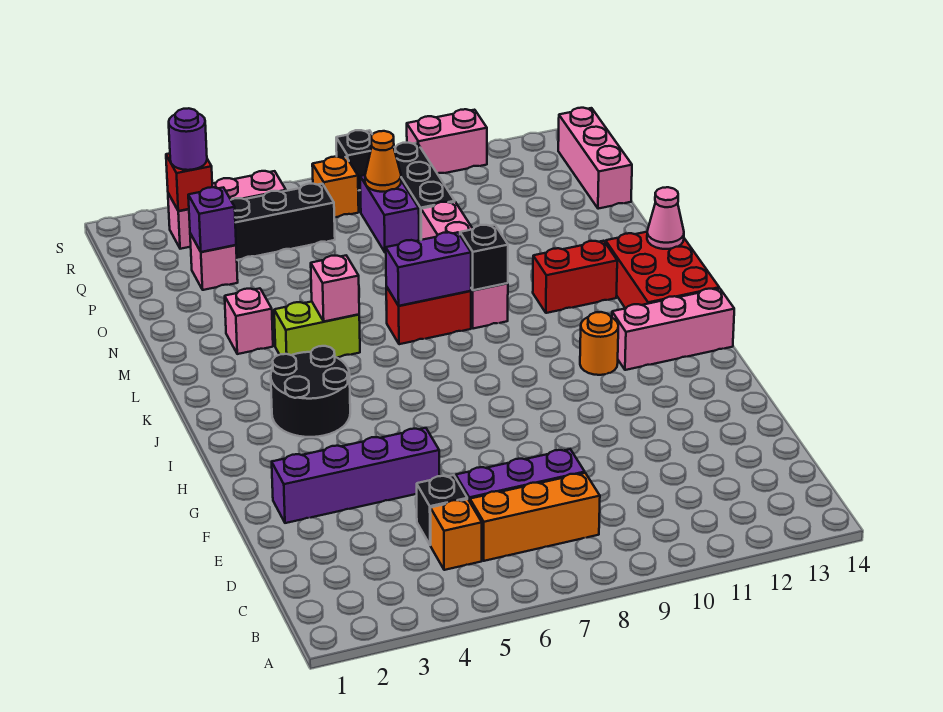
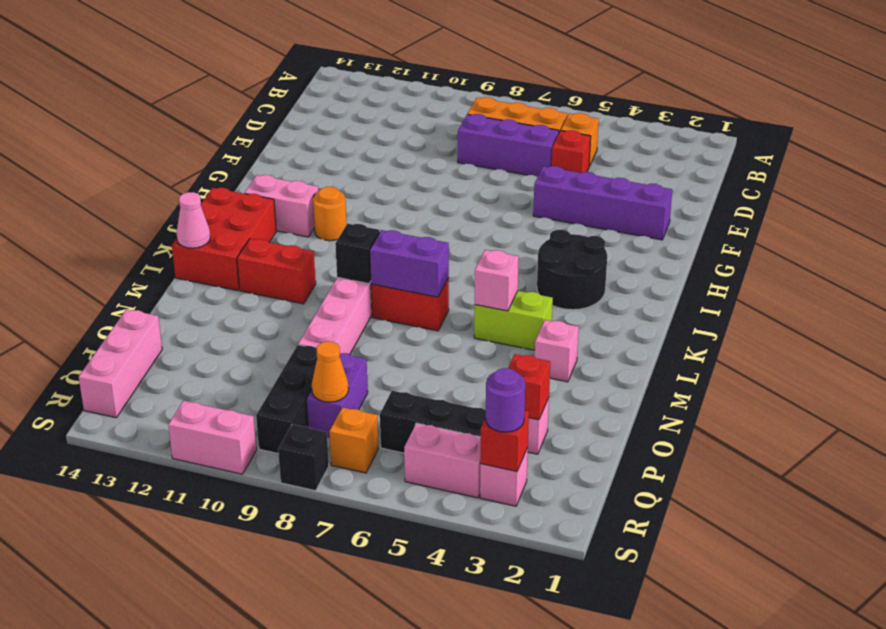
black brick D5 level 1 -> red brick D5 level 1
pink brick I12:I14 level 1 -> pink brick I12:I13 level 1
purple brick P3 level 2 -> red brick P3 level 2

